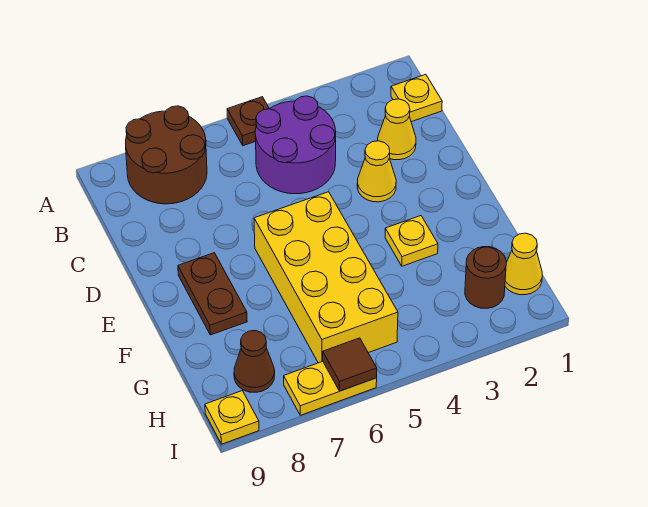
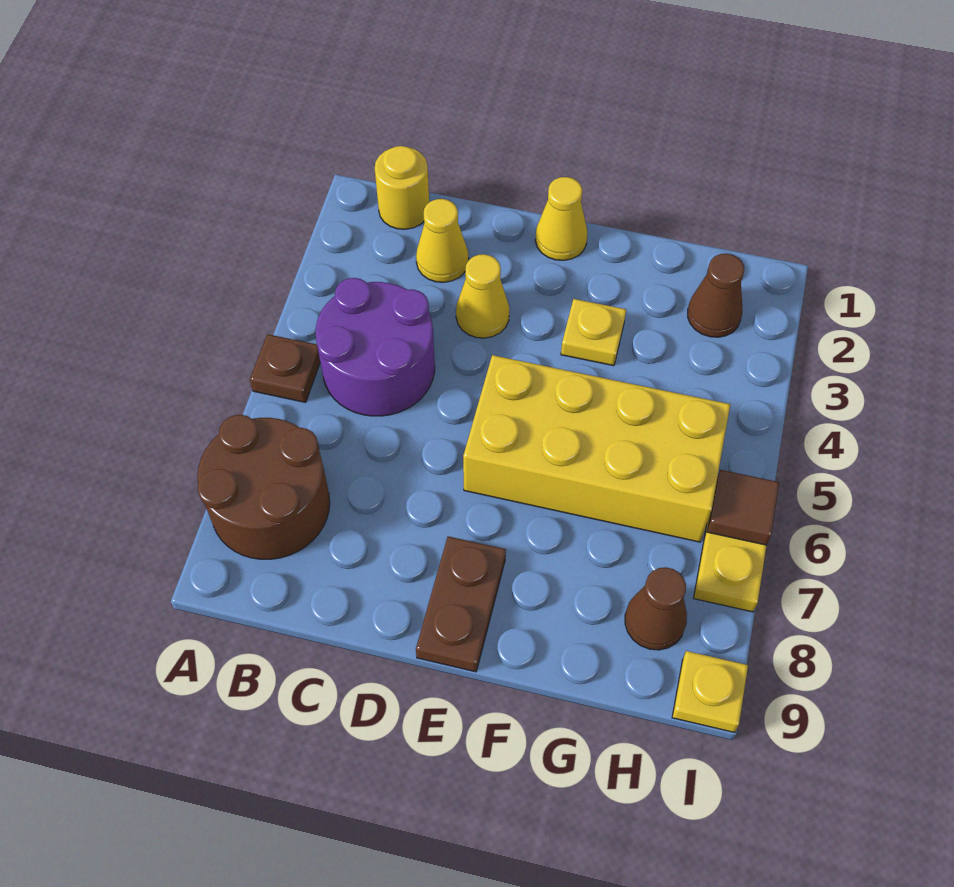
yellow plate B1 level 1 -> yellow round brick B1 level 1
brown plate E8:F8 level 1 -> brown plate E8:E9 level 1
yellow cone H1 level 1 -> yellow cone E1 level 1
brown round brick H2 level 1 -> brown cone H2 level 1

